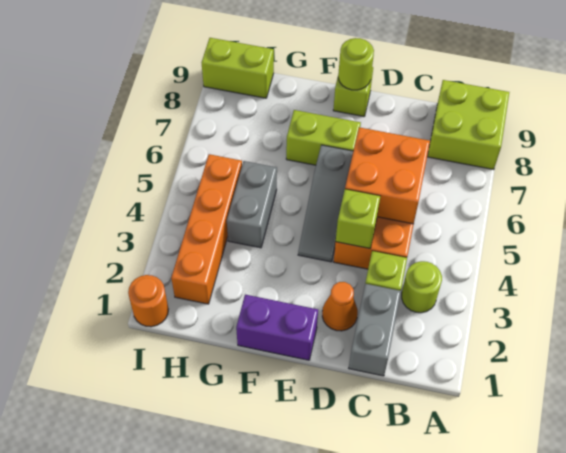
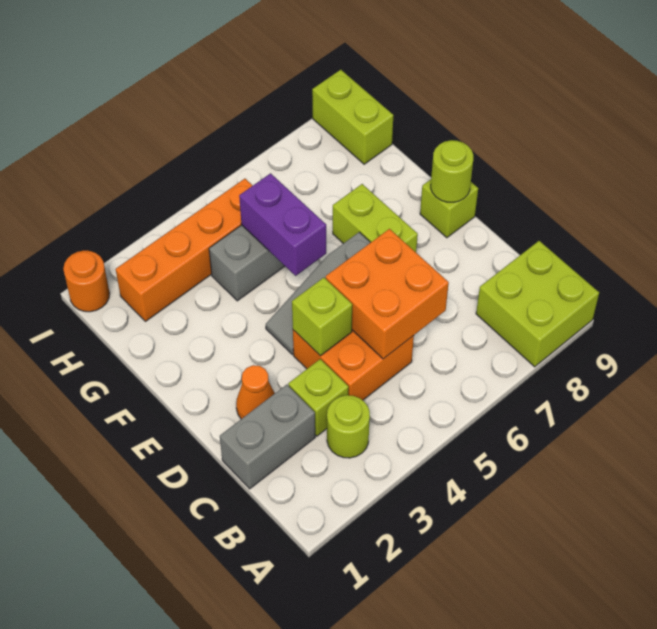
purple brick E1:F1 level 1 -> purple brick F5:G5 level 2

